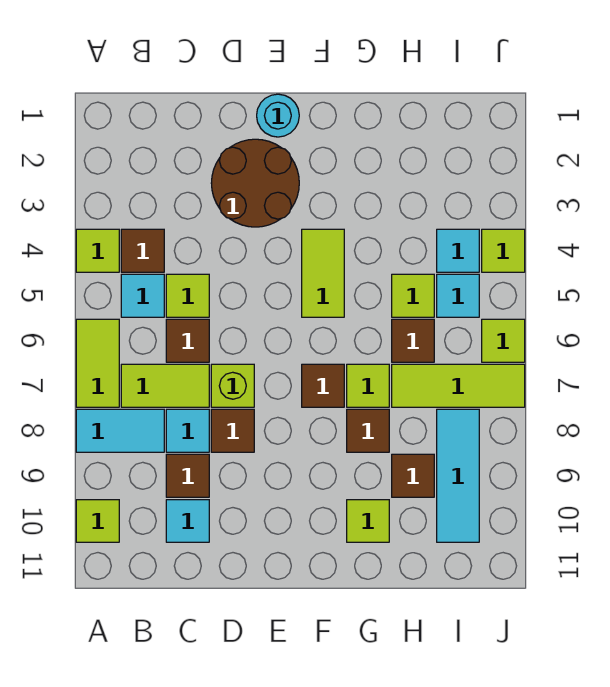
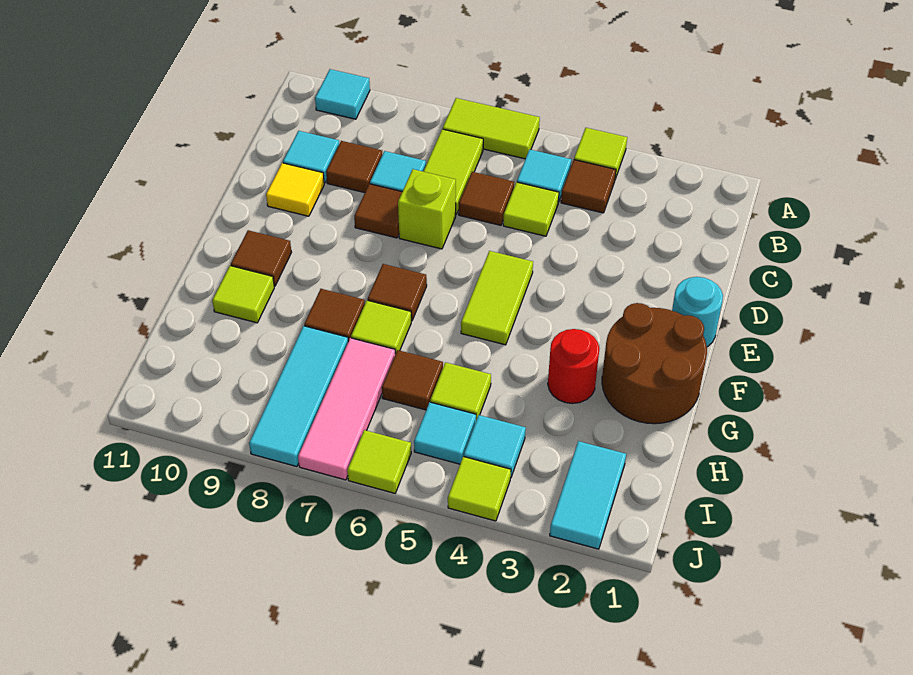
cyan tile A8:B8 level 1 -> cyan tile I2:J2 level 1
lime tile A10 level 1 -> cyan tile A10 level 1
brown round brick D2:E3 level 1 -> brown round brick F1:G2 level 1
none -> yellow tile D10 level 1
lime tile F4:F5 level 1 -> lime tile E5:F5 level 1
none -> red round brick G3 level 1
lime tile H7:J7 level 1 -> pink tile H7:J7 level 1
brown tile H9 level 1 -> brown tile F10 level 1
cyan tile I8:I10 level 1 -> cyan tile H8:J8 level 1

